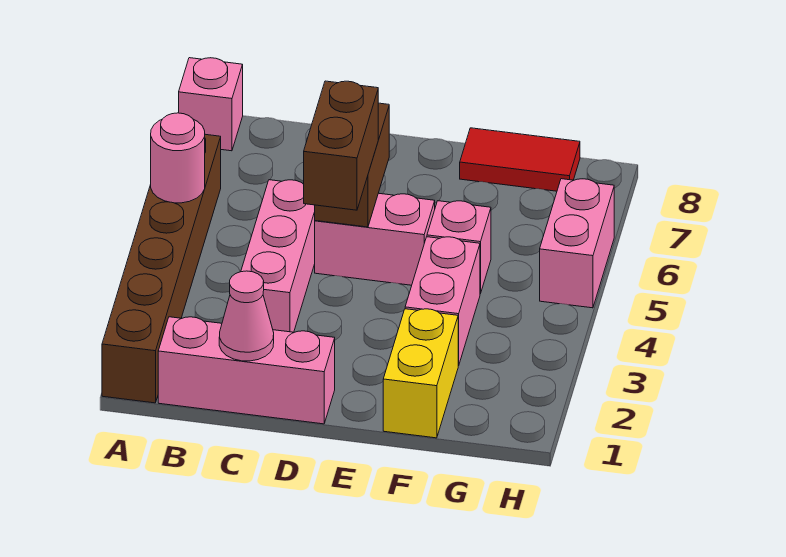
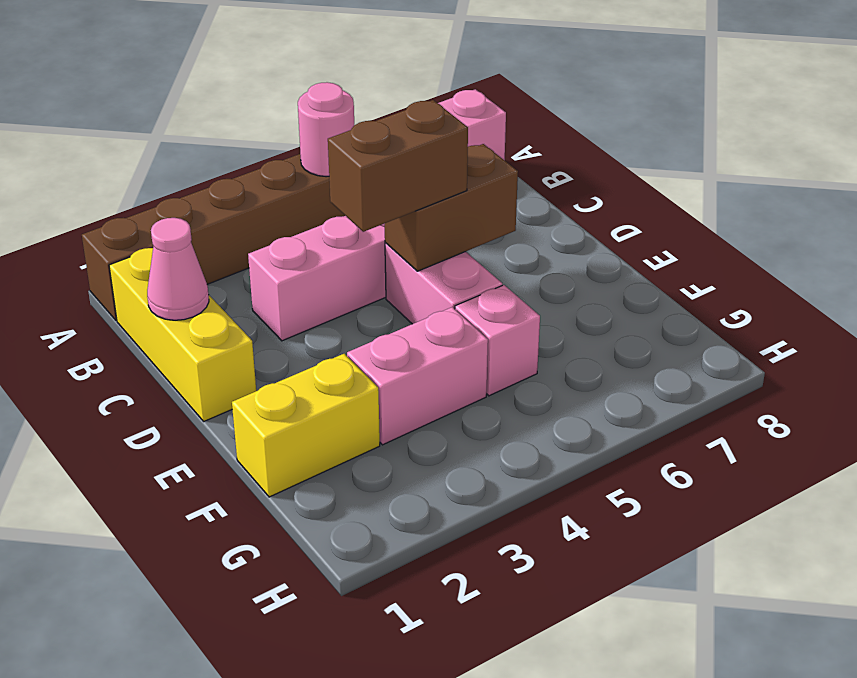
pink brick B1:D1 level 1 -> yellow brick B1:D1 level 1
red tile F8:G8 level 1 -> none
pink brick H5:H6 level 1 -> none

